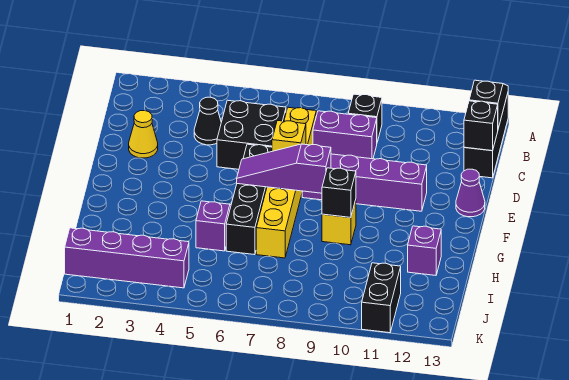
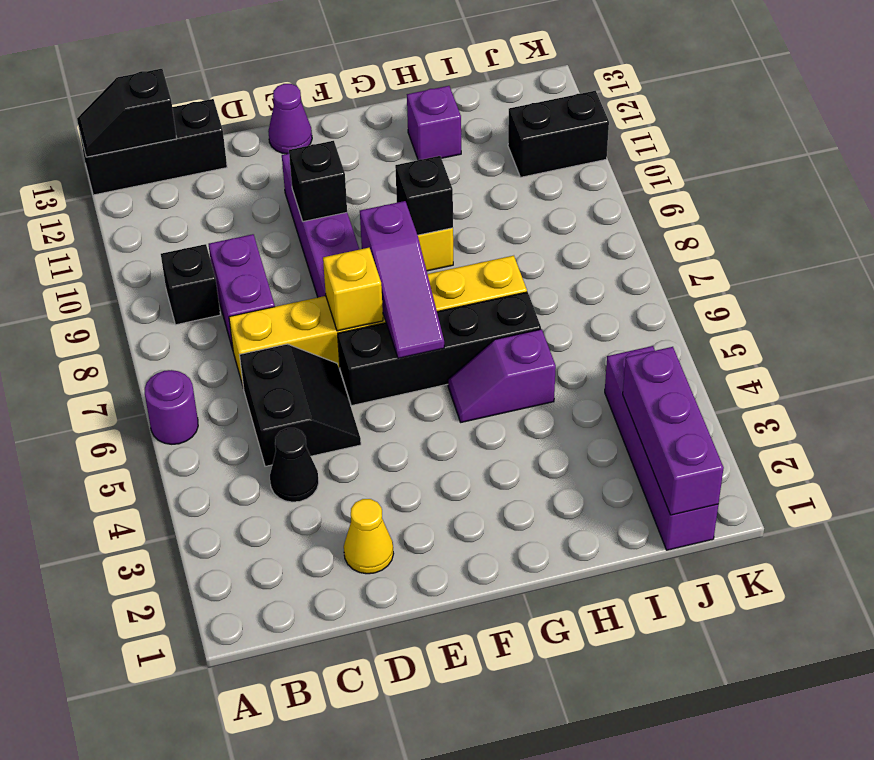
none -> purple round brick A6 level 1
black brick C5:D6 level 1 -> black slope C5:D6 level 1 top C
black brick C13 level 2 -> black brick E10 level 2
none -> purple brick J1:J3 level 2

